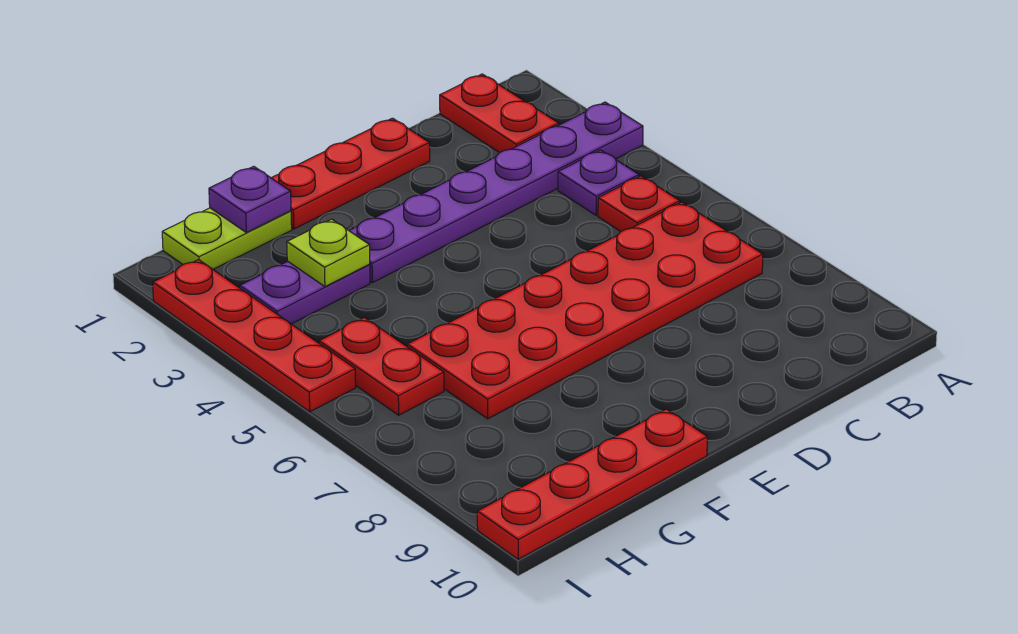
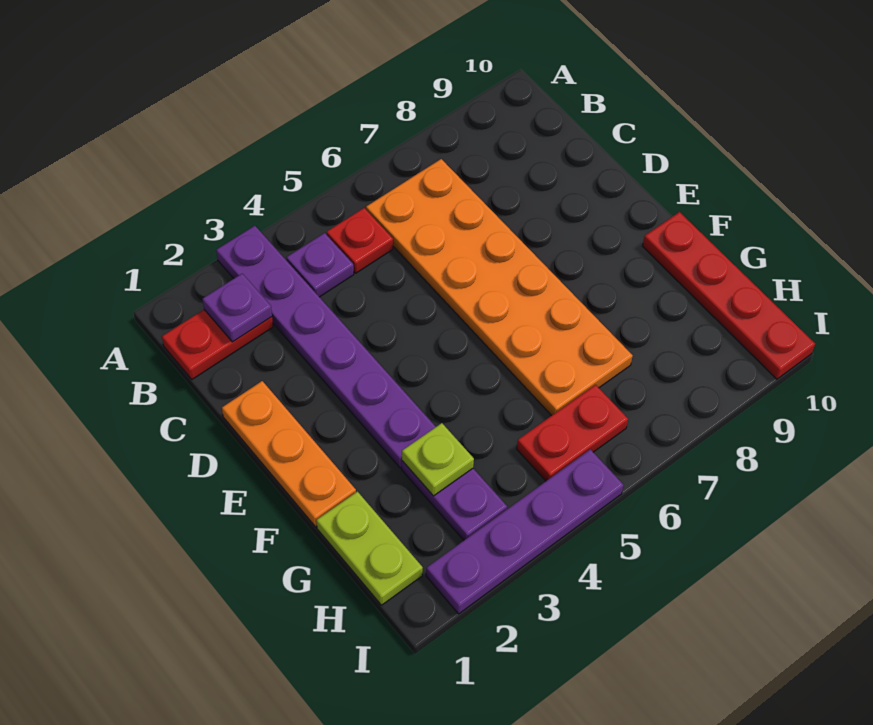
red plate B6:G7 level 1 -> orange plate B6:G7 level 1
red plate D1:F1 level 1 -> orange plate D1:F1 level 1
purple plate G1 level 2 -> purple plate B2 level 2
red plate I2:I5 level 1 -> purple plate I2:I5 level 1

